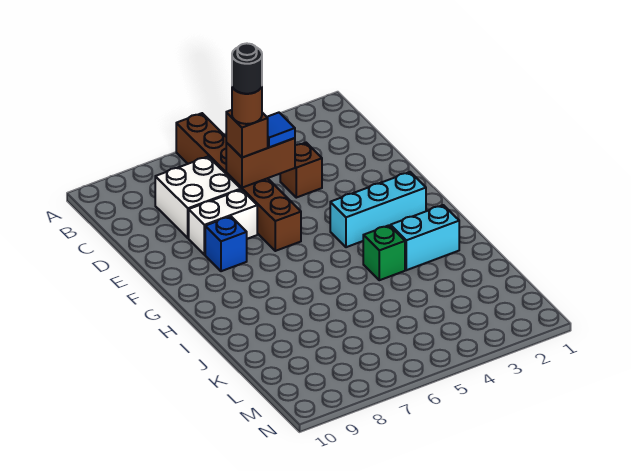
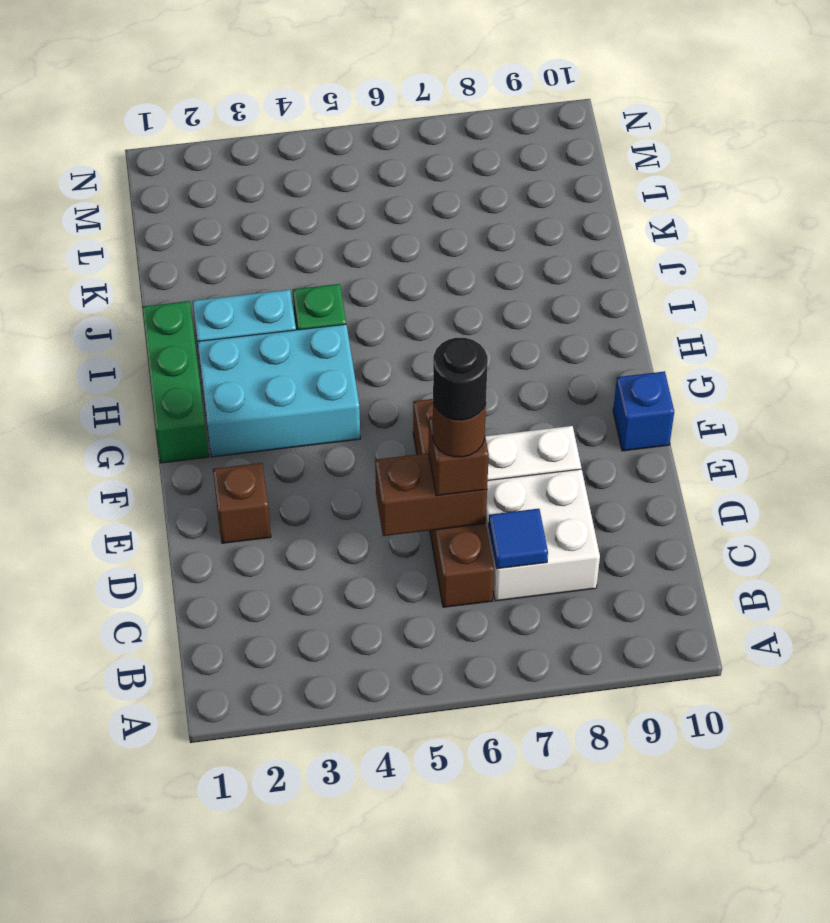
brown brick A6:F6 level 1 -> brown brick C6:F6 level 1
brown brick D4 level 1 -> brown brick E2 level 1
blue tile D5 level 3 -> blue tile C7 level 2
blue brick F8 level 1 -> blue brick F10 level 1
none -> green brick G1:I1 level 1
cyan brick G2:G4 level 1 -> cyan brick G2:H4 level 1

